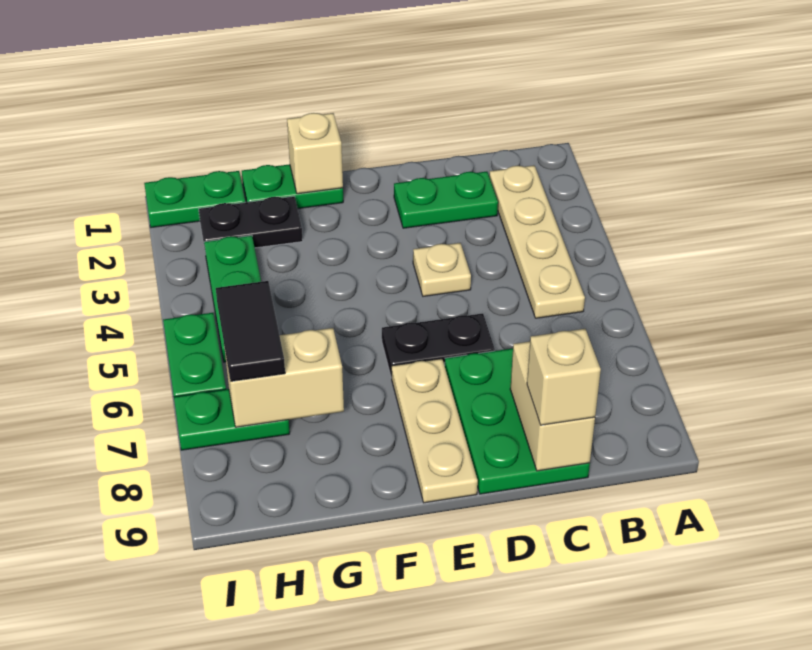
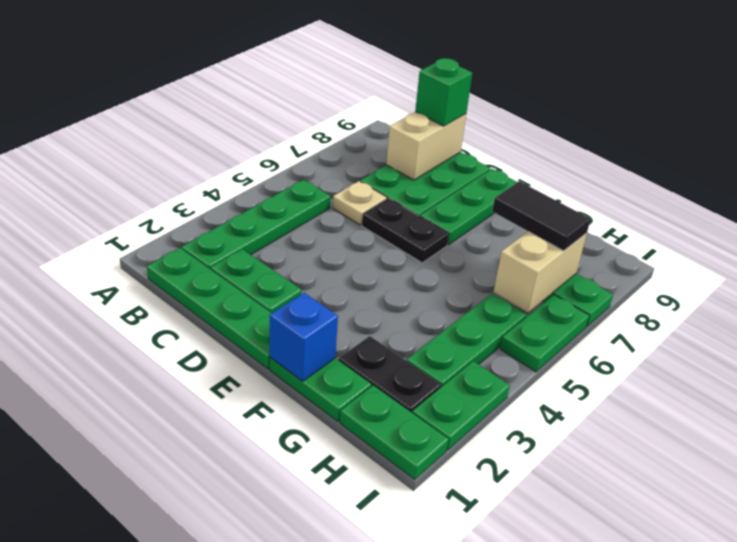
none -> green plate B1:E1 level 1
tan plate B2:B5 level 1 -> green plate B2:B5 level 1
tan brick C9 level 3 -> green brick C9 level 3
tan plate D4 level 1 -> tan plate C6 level 1
tan plate E7:E9 level 1 -> green plate E7:E9 level 1
tan brick F1 level 2 -> blue brick F1 level 2
tan brick G7:H7 level 2 -> tan brick H6:H7 level 2
black tile H6:H7 level 3 -> black tile G7:H7 level 3
none -> green plate I2:I3 level 1

